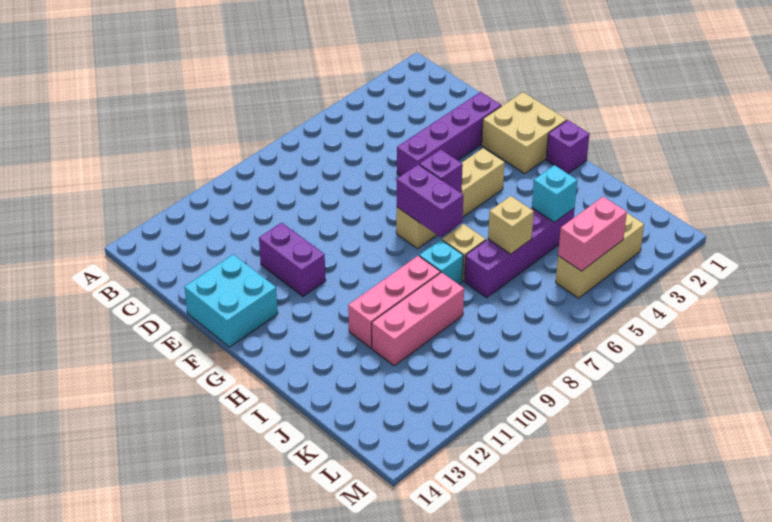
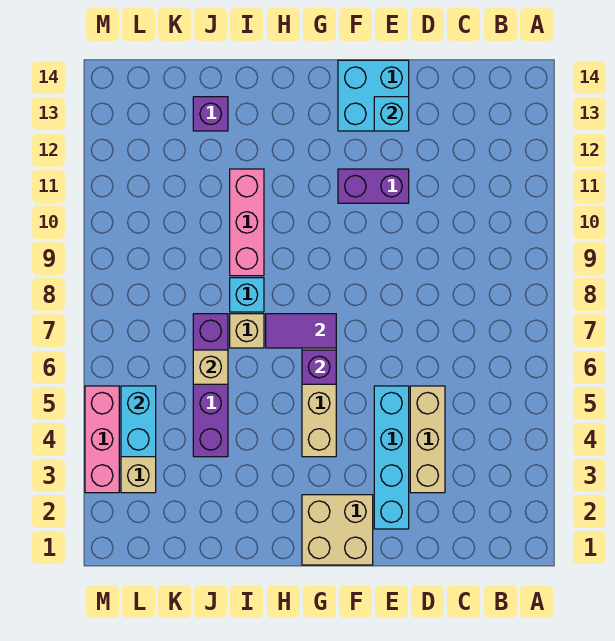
none -> tan brick D3:D5 level 1
purple brick E2:E5 level 1 -> cyan brick E2:E5 level 1
purple brick G7:H7 level 2 -> purple tile G7:H7 level 2
purple brick H1 level 1 -> purple brick J13 level 1
cyan brick J4 level 2 -> cyan brick E13 level 2
pink brick J9:J11 level 1 -> pink brick M3:M5 level 1
pink brick L4:L5 level 2 -> cyan brick L4:L5 level 2

